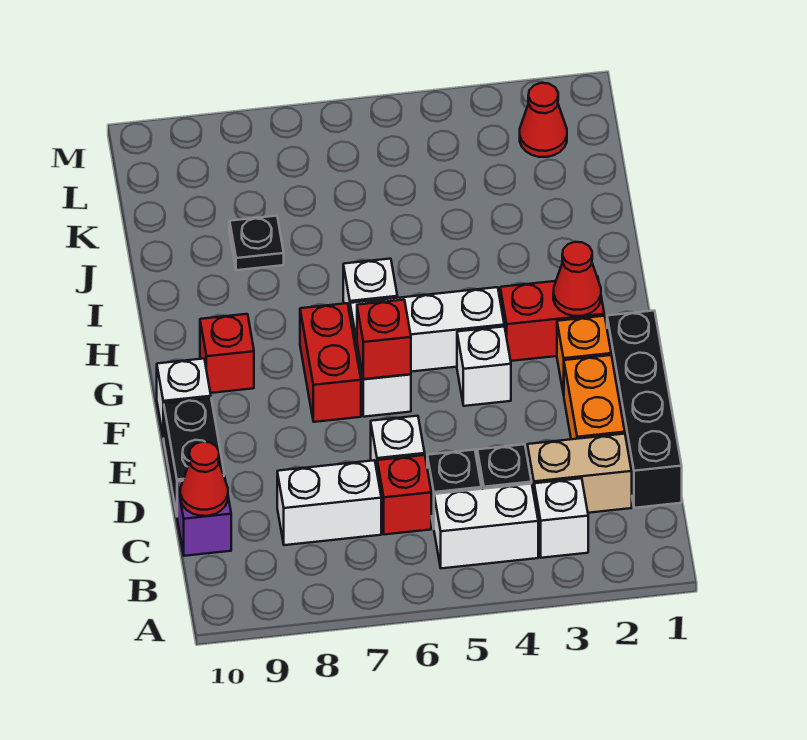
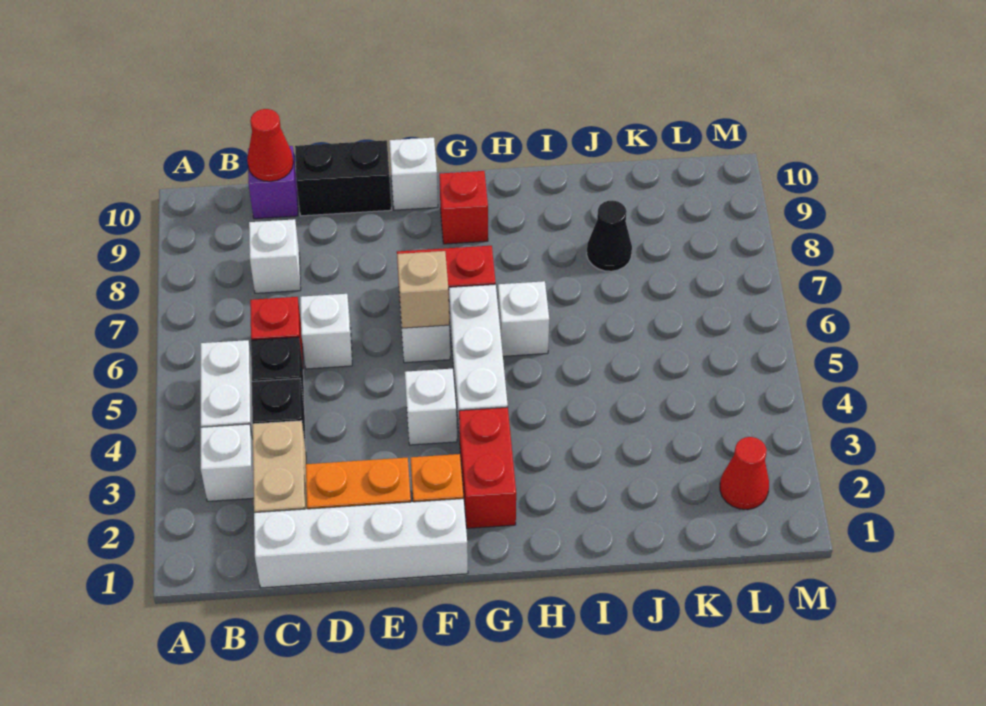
black brick C1:F1 level 1 -> white brick C1:F1 level 1
white brick C7:C8 level 1 -> white brick C8 level 1
red brick F6 level 2 -> tan brick F6 level 2
red cone G2 level 2 -> none
black plate J8 level 1 -> black cone J8 level 1

